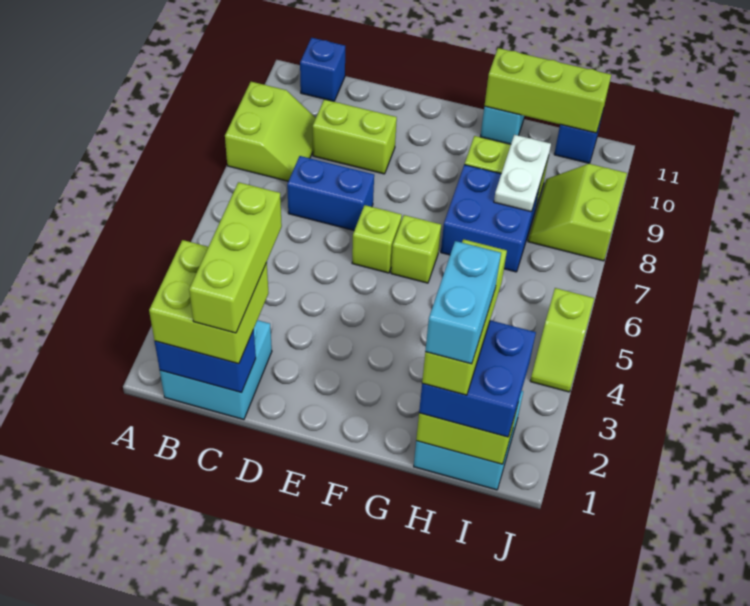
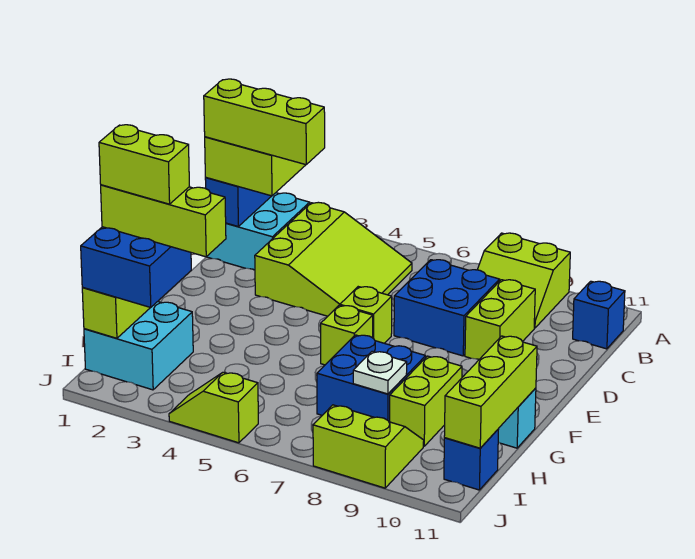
none -> lime slope B3:D5 level 1 top 3
blue brick C7:D7 level 1 -> blue brick C7:D8 level 1
cyan brick H1:H2 level 5 -> lime brick H1:H2 level 5
white plate H8:H9 level 2 -> white plate H8 level 2

